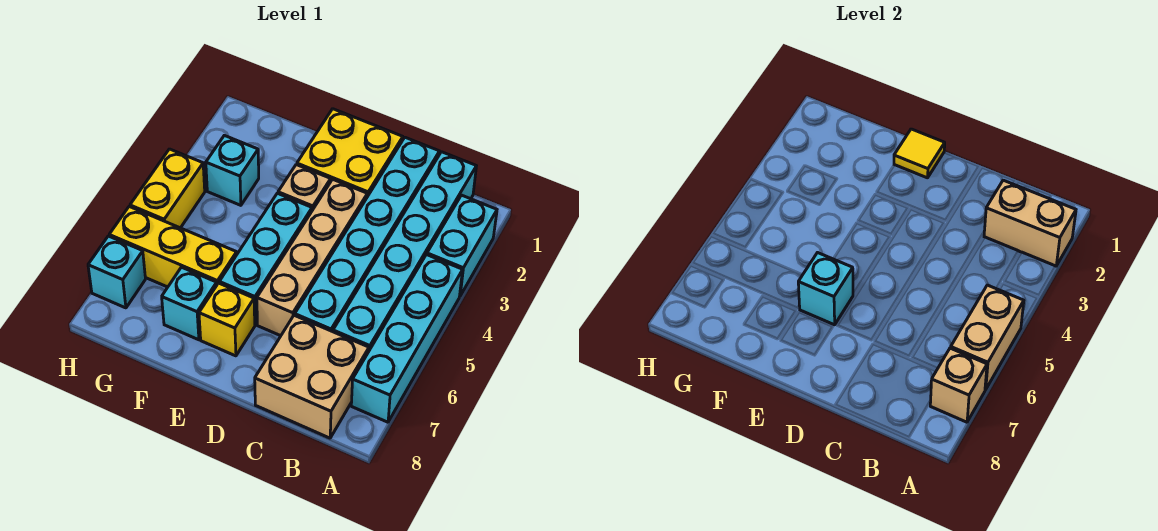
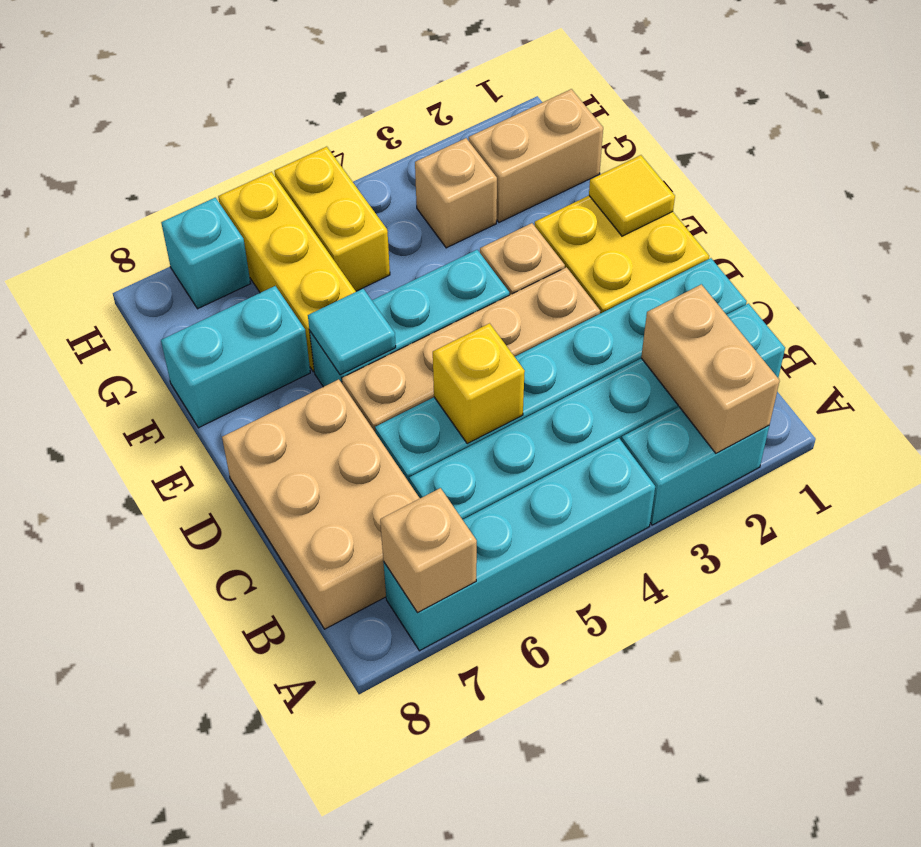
tan brick A5:A6 level 2 -> tan brick G1:G2 level 1
tan brick B7:C8 level 1 -> tan brick B7:D8 level 1
cyan brick E6 level 2 -> cyan tile E6 level 2
yellow brick E7 level 1 -> yellow brick C5 level 2
cyan brick F7 level 1 -> cyan brick F7:F8 level 1
cyan brick G3 level 1 -> tan brick G3 level 1
yellow brick H4:H5 level 1 -> yellow brick G5:H5 level 1

